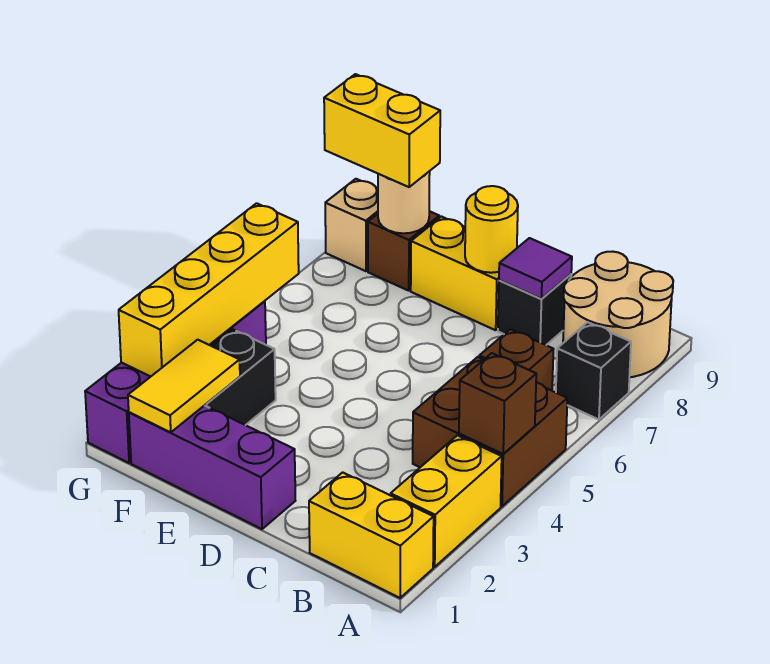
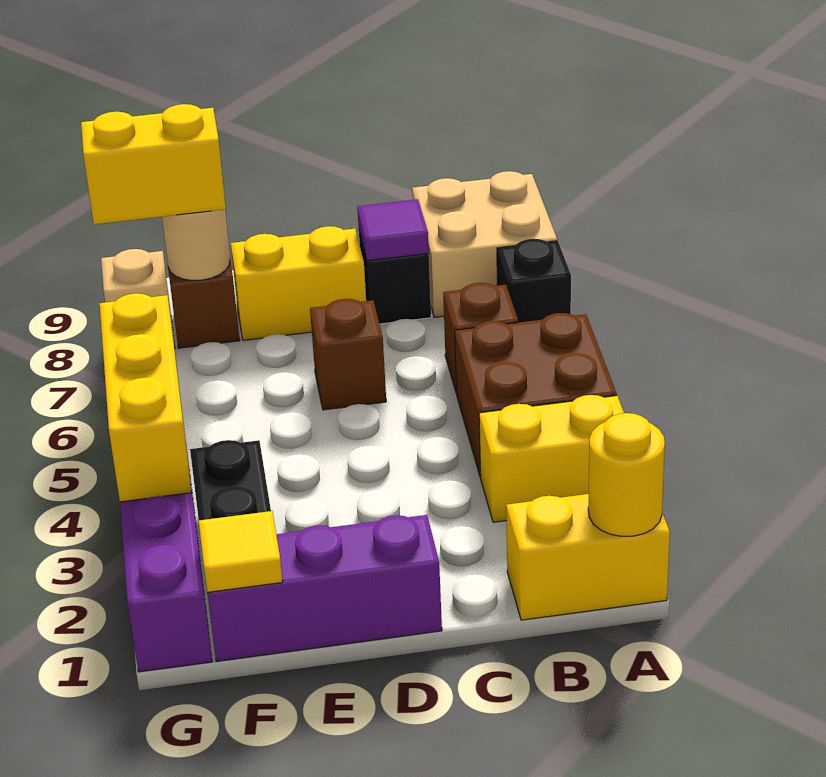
yellow brick A2:A3 level 1 -> yellow brick A3:B3 level 1
brown brick A4 level 2 -> brown brick D6 level 1
tan round brick A8:B9 level 1 -> tan brick A8:B9 level 1
yellow round brick D8 level 2 -> yellow round brick A1 level 2
yellow tile F1:F2 level 2 -> yellow tile F1 level 2
yellow brick G2:G5 level 2 -> yellow brick G3:G5 level 2

